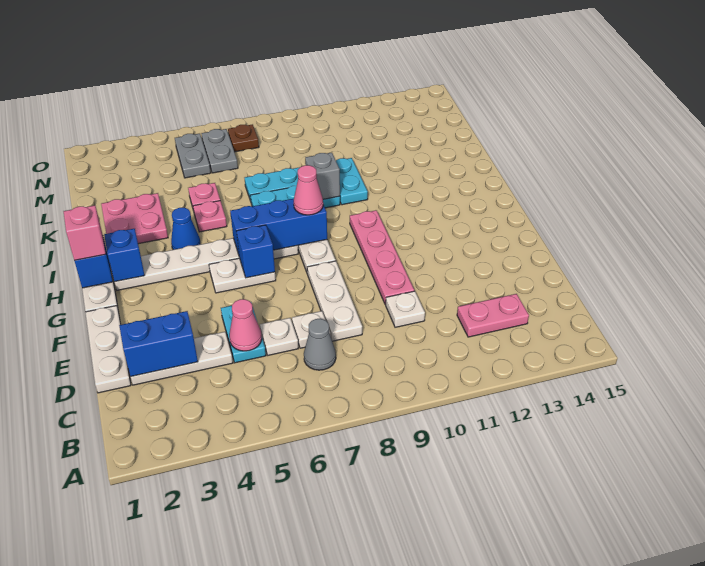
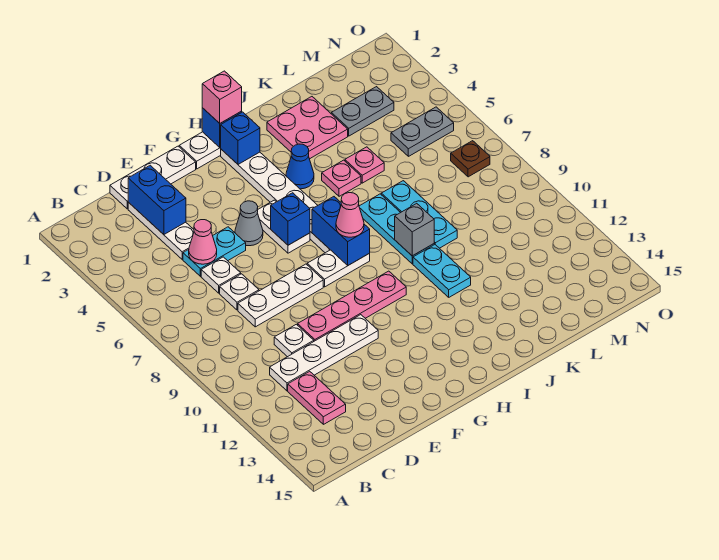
grey cone C7 level 1 -> grey cone F5 level 1
none -> white plate C11:F11 level 1
blue brick H6:H8 level 2 -> blue brick H7:H8 level 2
cyan plate J10:K10 level 1 -> cyan plate J10:J11 level 1
grey plate M6:N6 level 1 -> grey plate L3:M3 level 1

